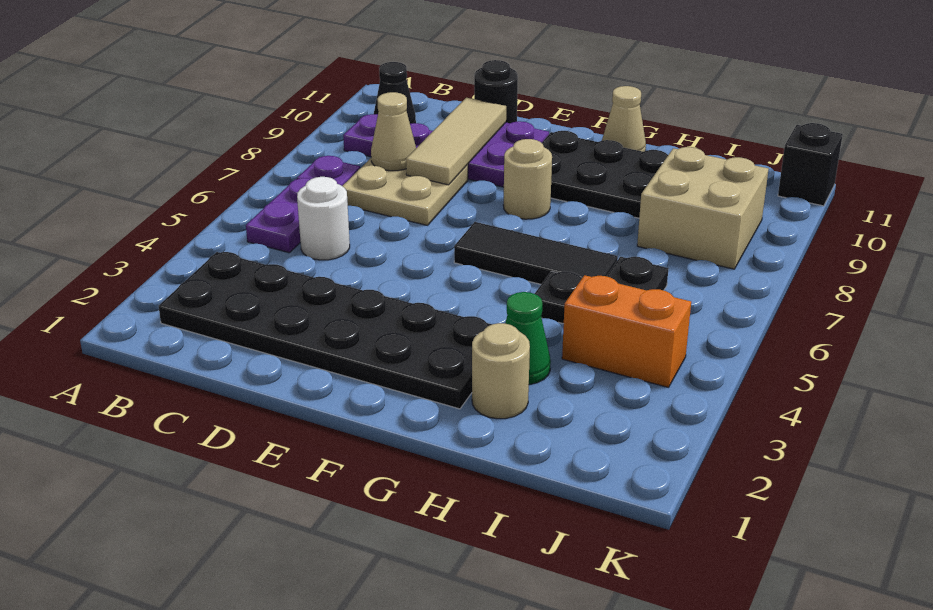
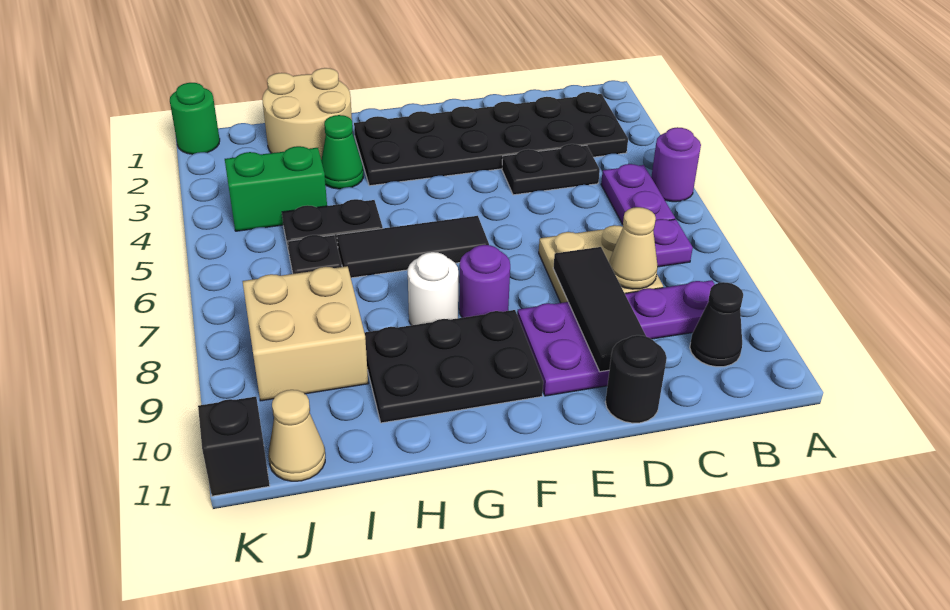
none -> purple round brick A5 level 1
none -> black plate C4:D4 level 1
white round brick C5 level 1 -> white round brick G8 level 1
tan tile D8:D10 level 2 -> black tile D8:D10 level 2
tan round brick F8 level 1 -> purple round brick F8 level 1
tan cone G11 level 1 -> tan cone J11 level 1
tan round brick H2 level 1 -> tan round brick H1:I2 level 1
orange brick I4:J4 level 1 -> green brick I4:J4 level 1
none -> green round brick K1 level 1

